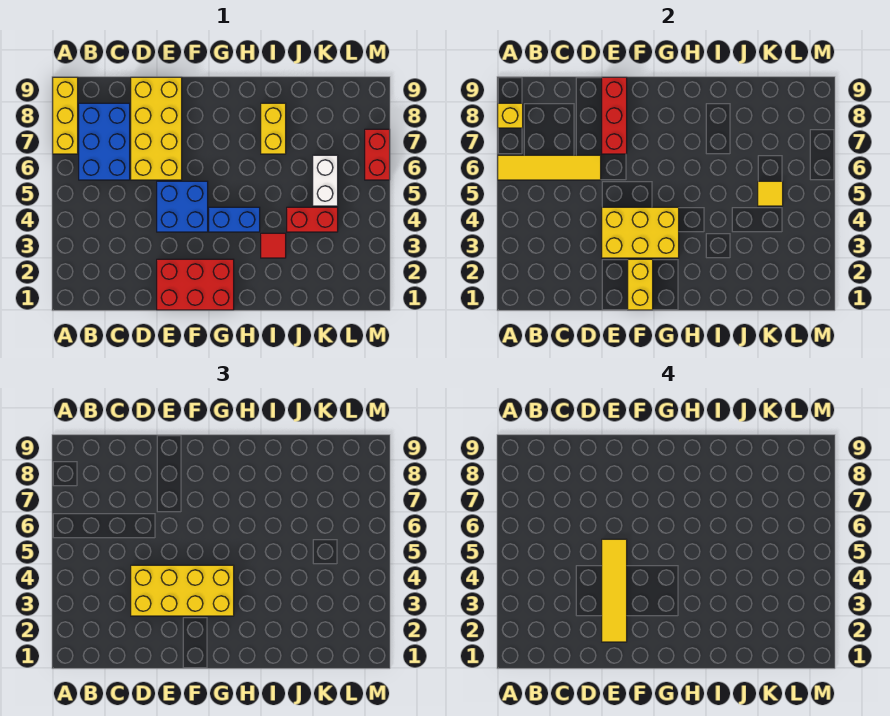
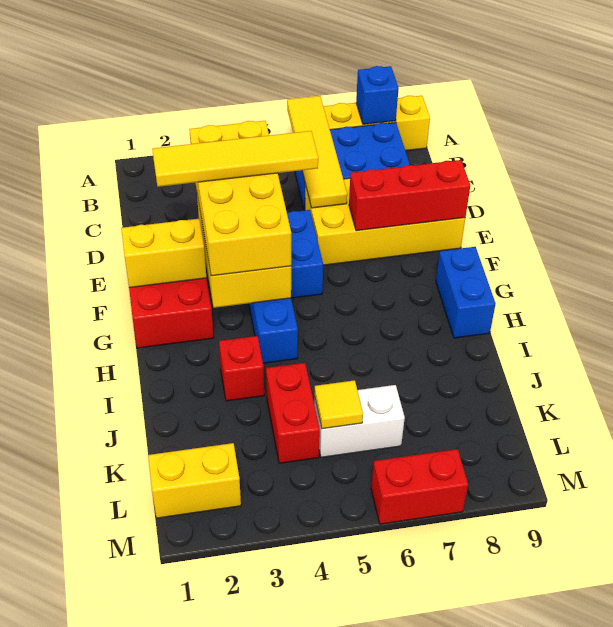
yellow brick A8 level 2 -> blue brick A8 level 2
none -> blue brick G9:H9 level 1
red tile I3 level 1 -> red brick I3 level 1
yellow brick I7:I8 level 1 -> yellow brick L1:L2 level 1

